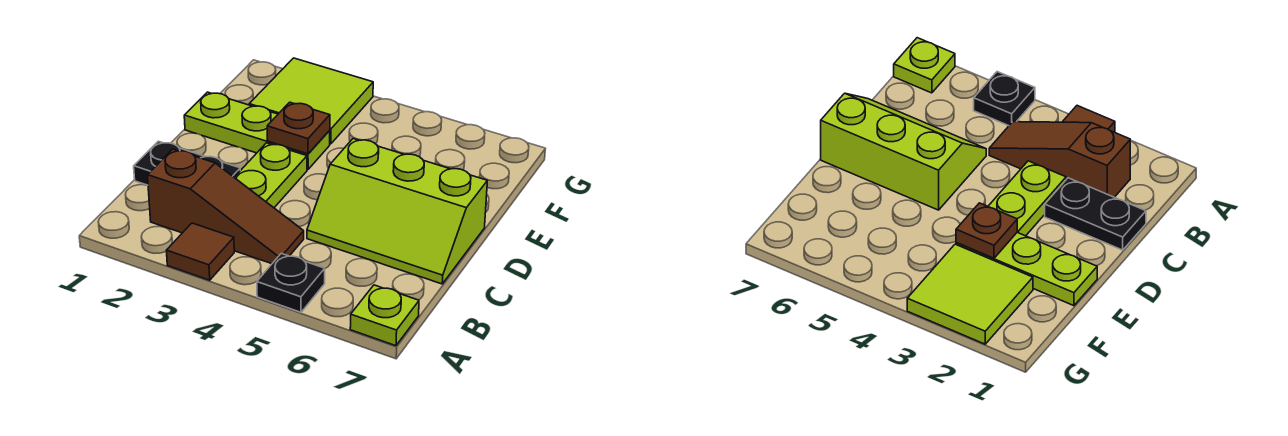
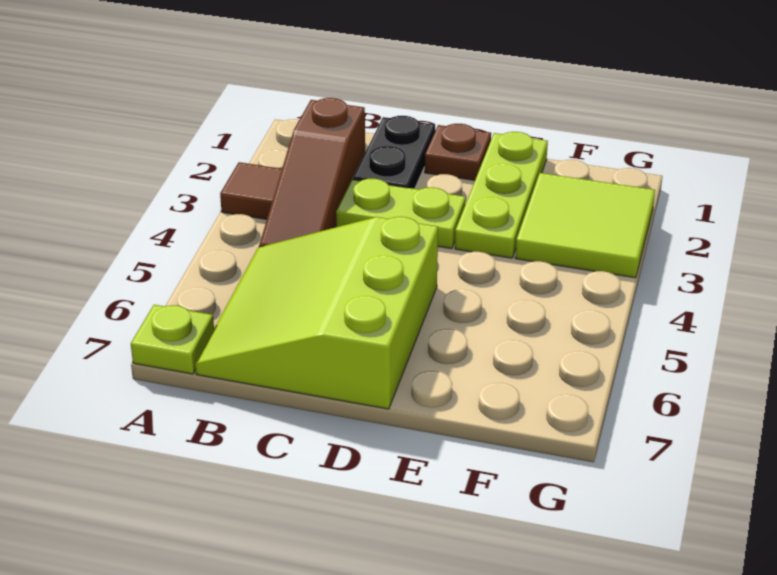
black plate A5 level 1 -> none
lime slope C5:D7 level 1 top D -> lime slope B5:D7 level 1 top D
brown plate E3 level 2 -> brown plate D1 level 1

